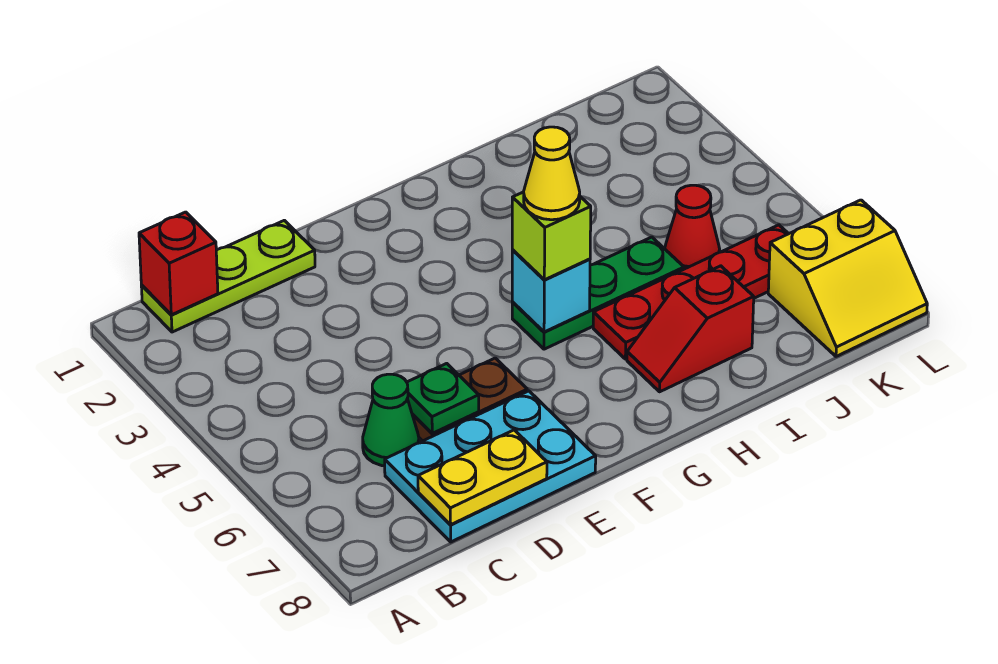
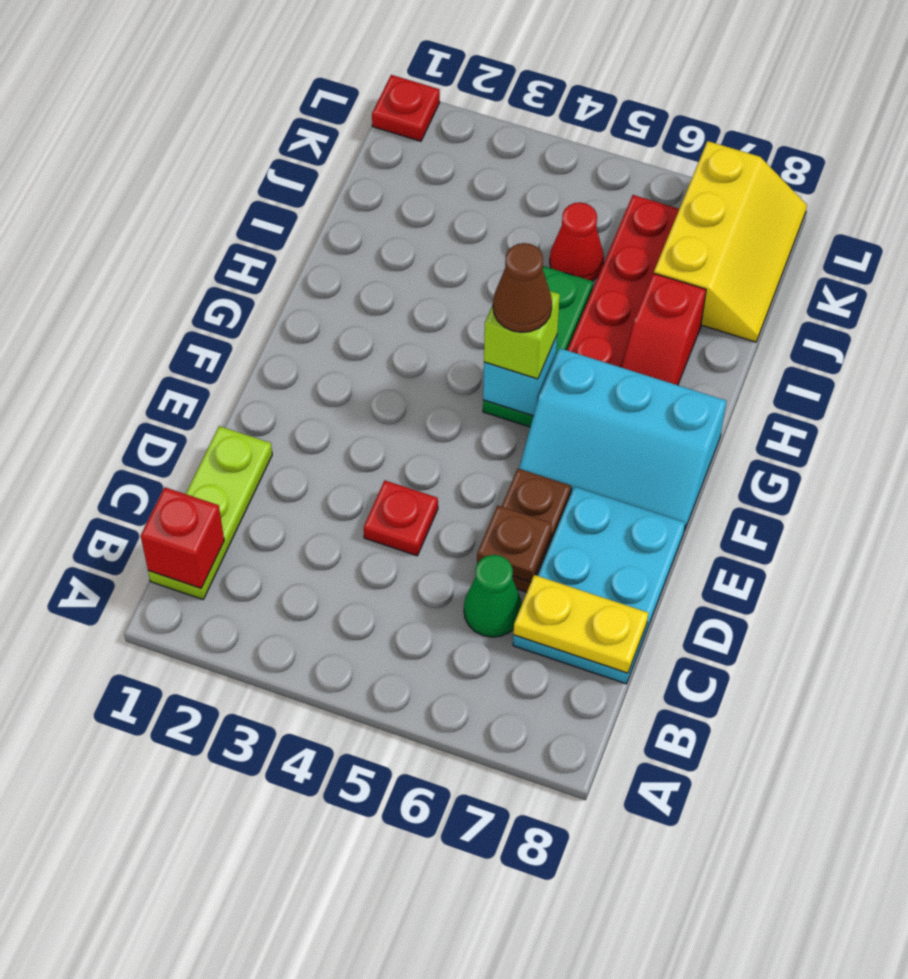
yellow plate C8:D8 level 2 -> yellow plate C7:C8 level 2
none -> red plate D4 level 1
green plate D6 level 2 -> brown plate D6 level 2
none -> cyan slope F6:G8 level 1 top G
yellow cone G5 level 4 -> brown cone G5 level 4
yellow slope K7:L8 level 1 top 7 -> yellow slope J7:L8 level 1 top 7
none -> red plate L1 level 1

